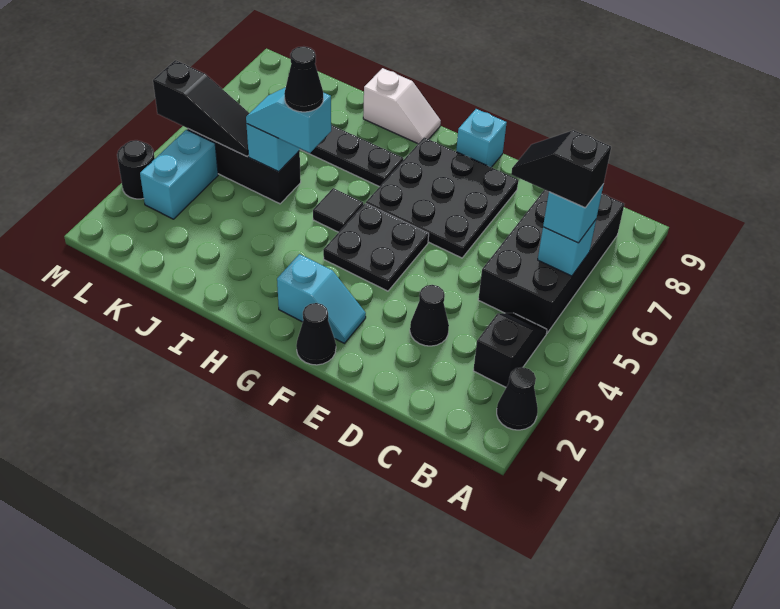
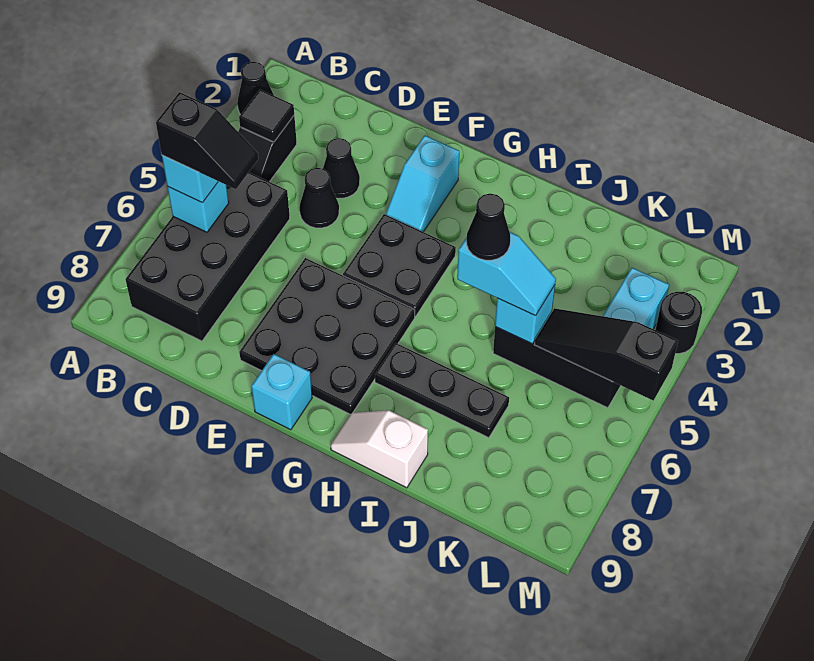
black cone F1 level 1 -> black cone D4 level 1
cyan slope F2:G2 level 1 top G -> cyan slope F2:F3 level 1 top 2
black tile H5 level 1 -> black tile B3 level 2

